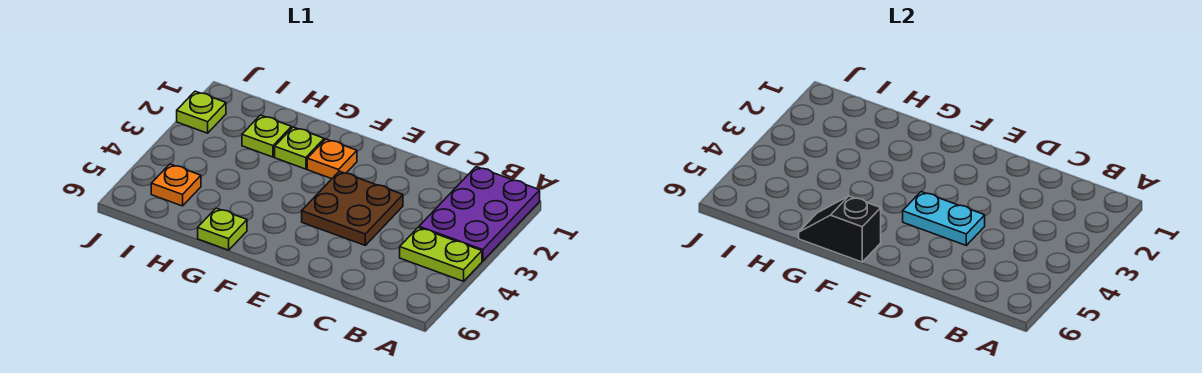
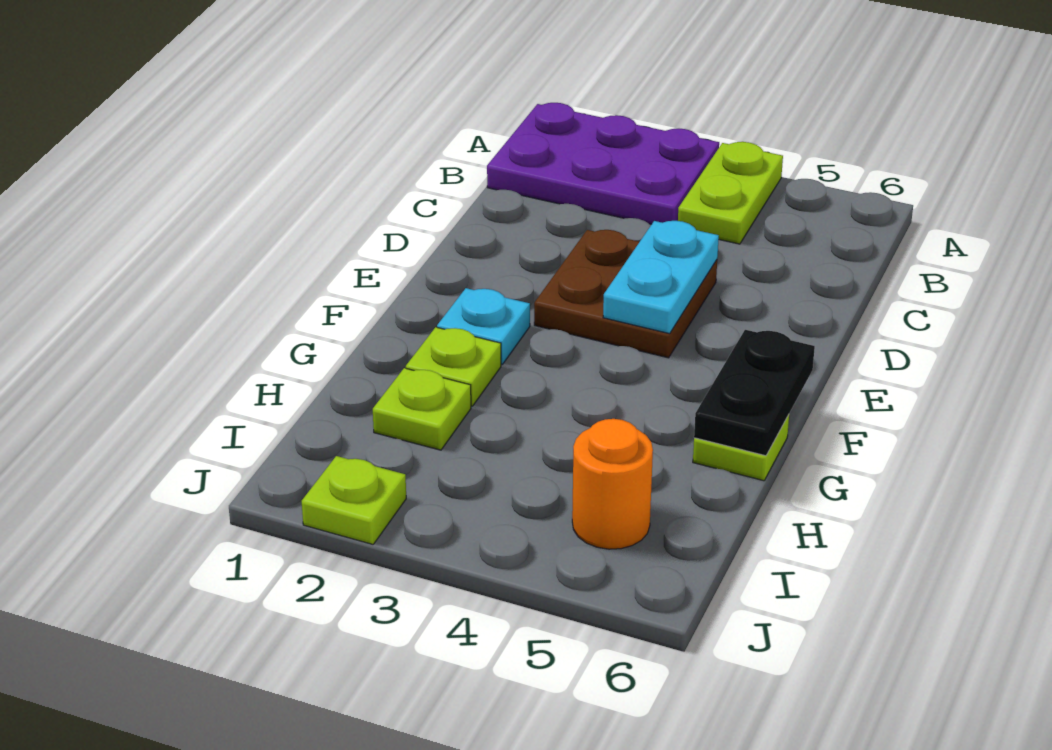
orange plate F2 level 1 -> cyan plate F2 level 1
black slope F6:G6 level 2 top F -> black plate F6:G6 level 2
orange plate I5 level 1 -> orange round brick I5 level 1

